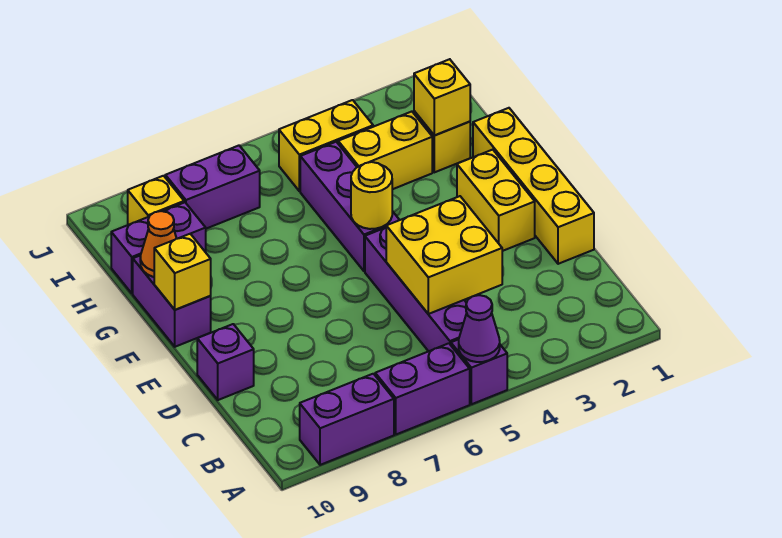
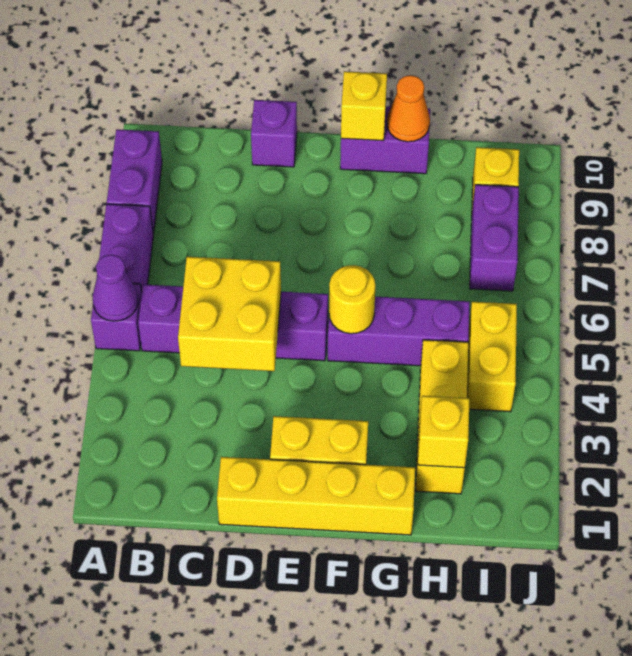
purple brick H9:H10 level 1 -> none

